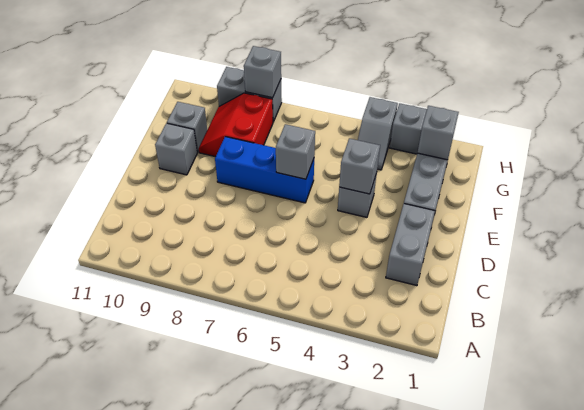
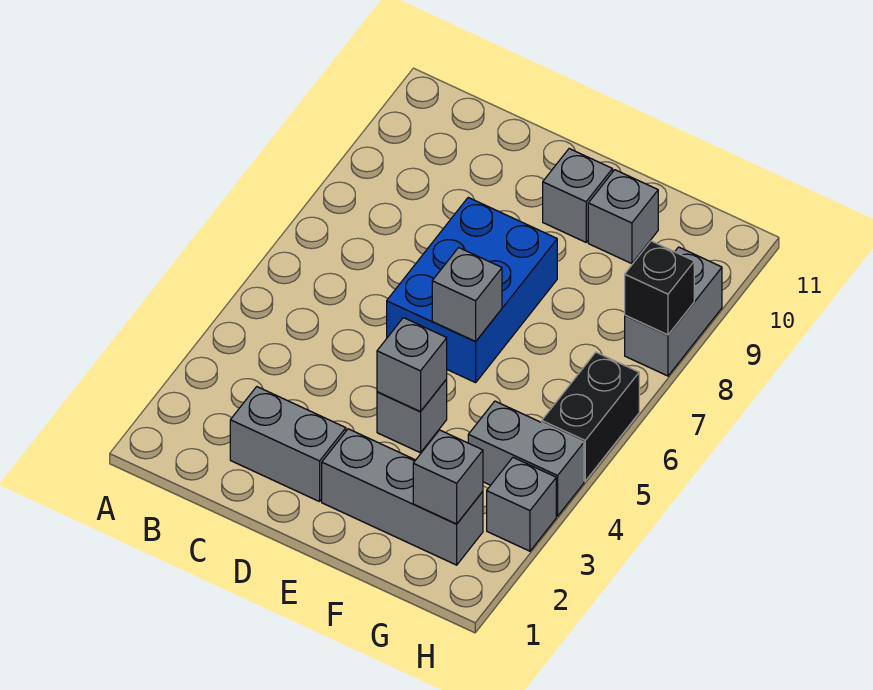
blue brick E6:E8 level 1 -> blue brick D6:E8 level 1
red slope F8:G9 level 1 top 8 -> none
grey slope G4:H4 level 1 top H -> grey brick G4:H4 level 1
none -> black brick H5:H6 level 1
grey brick H8 level 2 -> black brick H8 level 2

